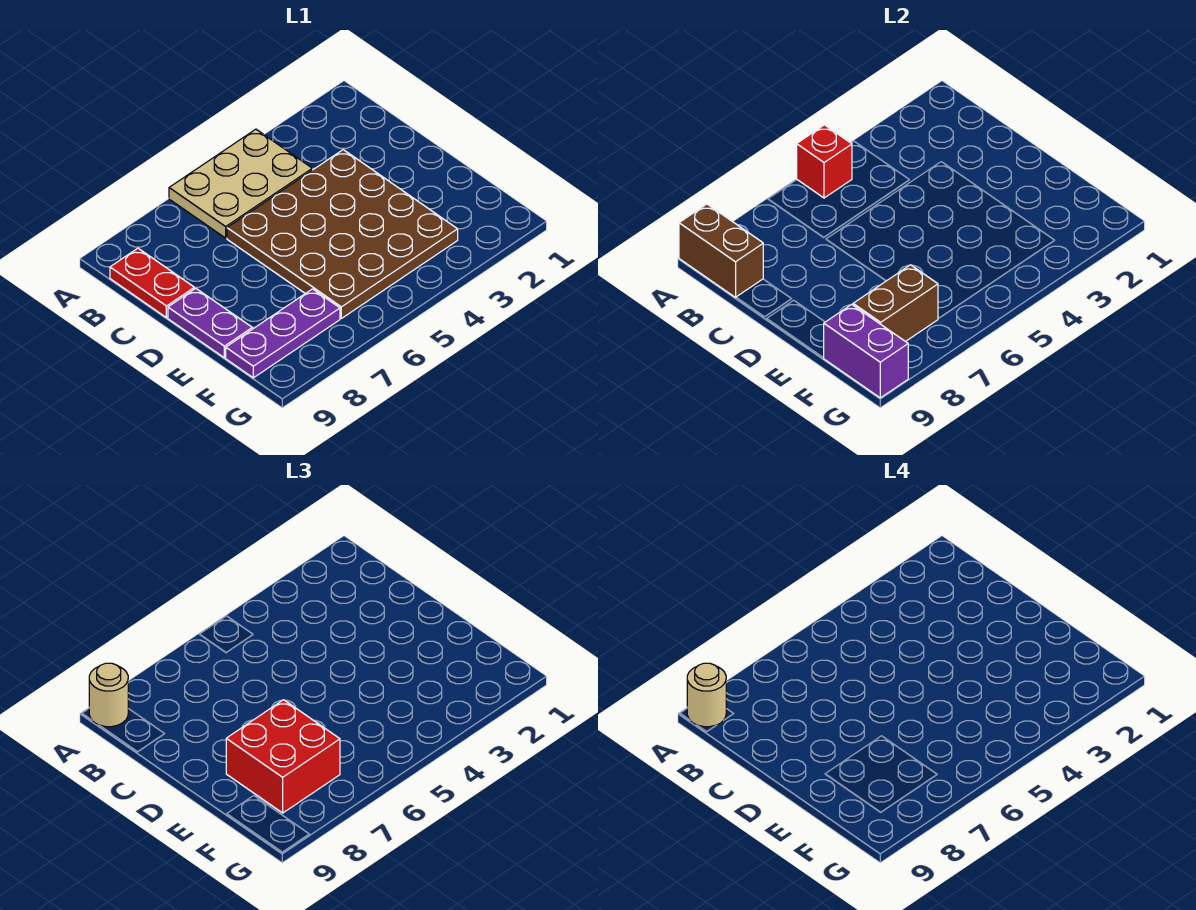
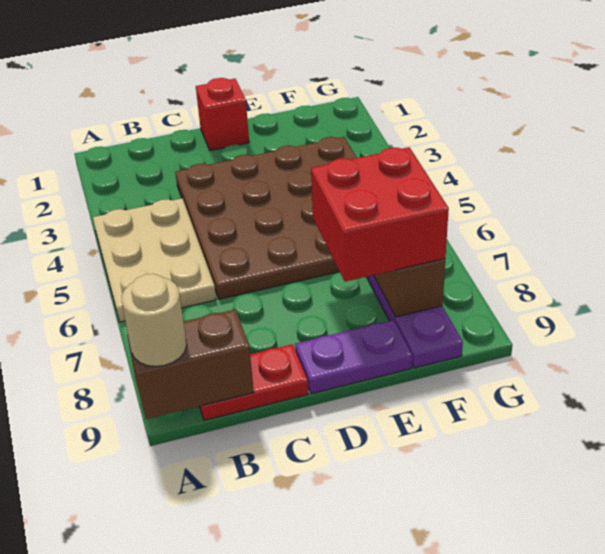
red brick A5 level 2 -> red brick D1 level 1
tan round brick A9 level 4 -> none
purple brick F9:G9 level 2 -> none

